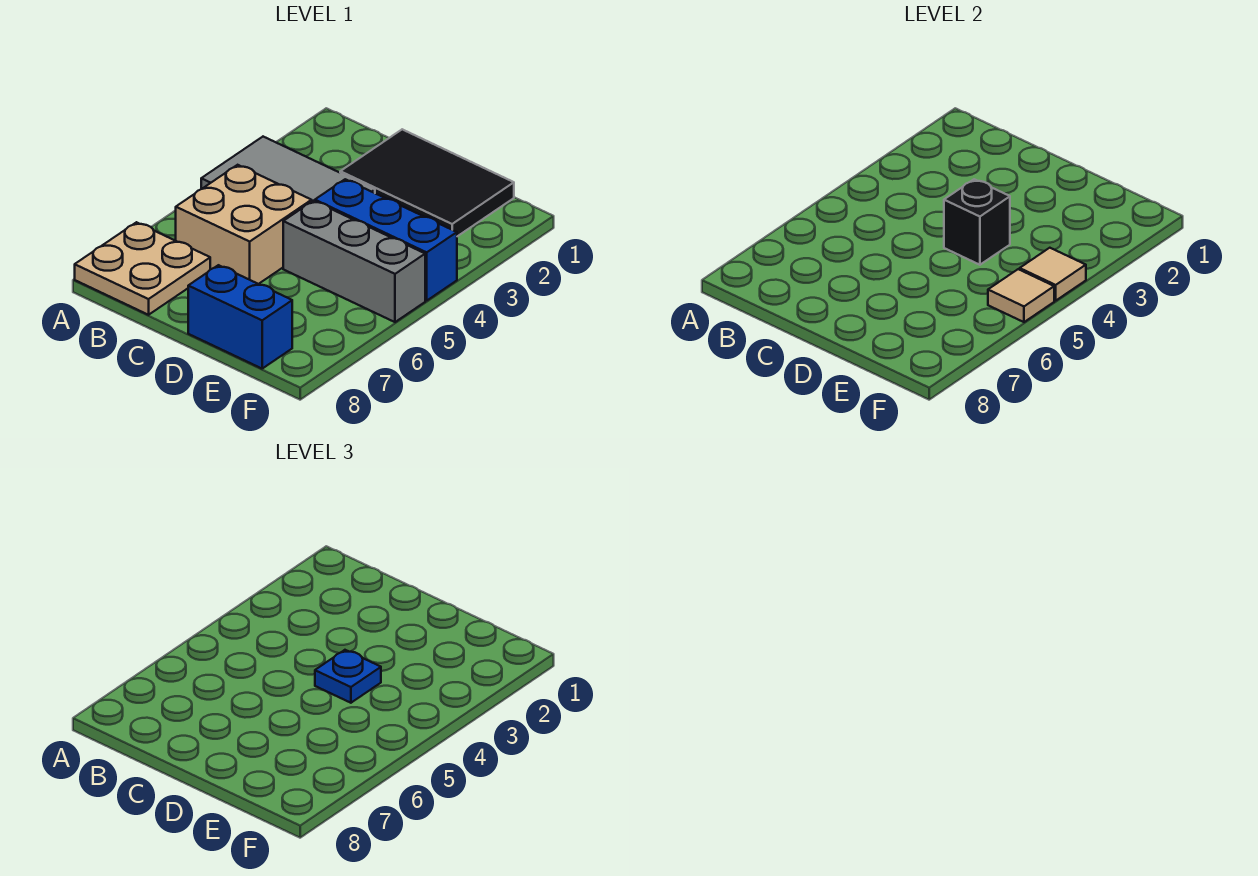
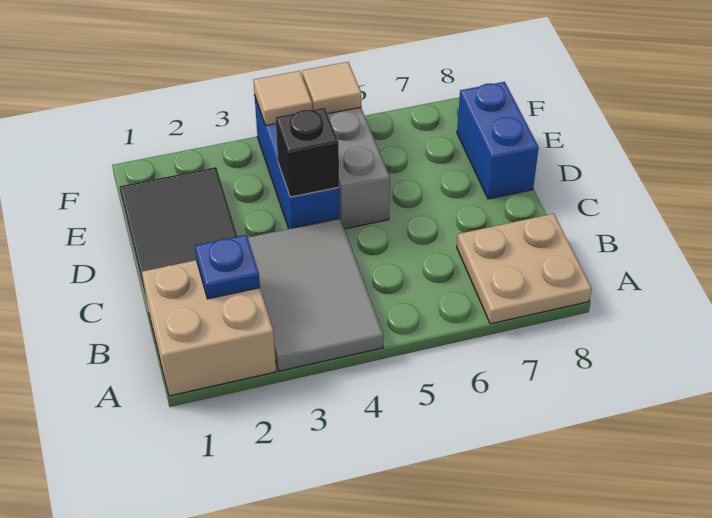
tan brick B5:C6 level 1 -> tan brick A1:B2 level 1
blue plate D4 level 3 -> blue plate B2 level 2

